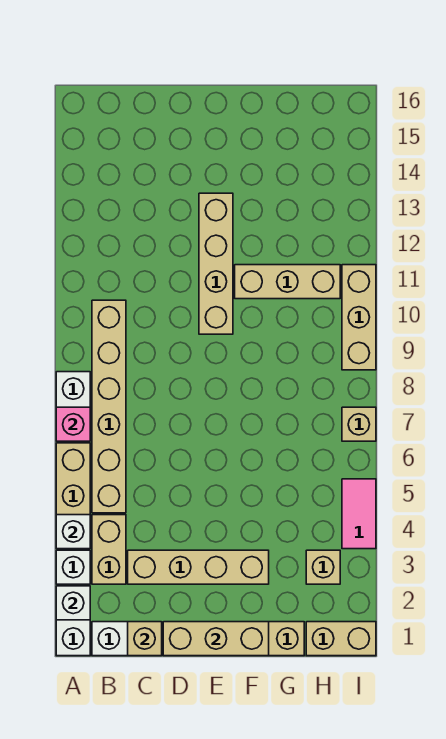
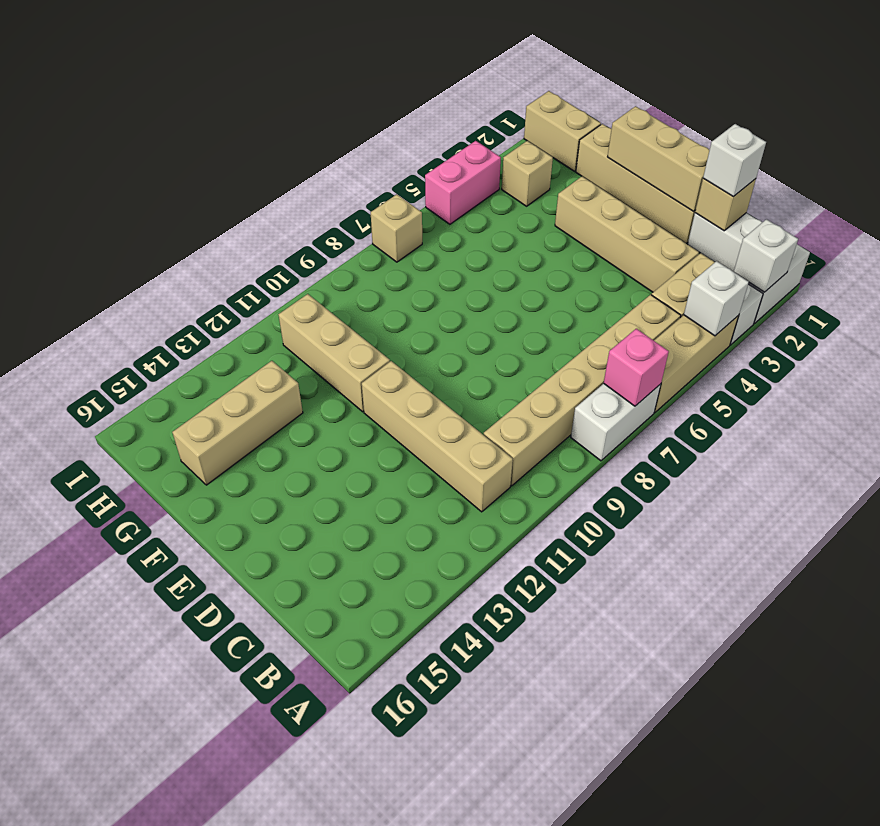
none -> white brick C1 level 3
tan brick E10:E13 level 1 -> tan brick B11:E11 level 1
pink tile I4:I5 level 1 -> pink brick I4:I5 level 1
tan brick I9:I11 level 1 -> tan brick G13:G15 level 1

